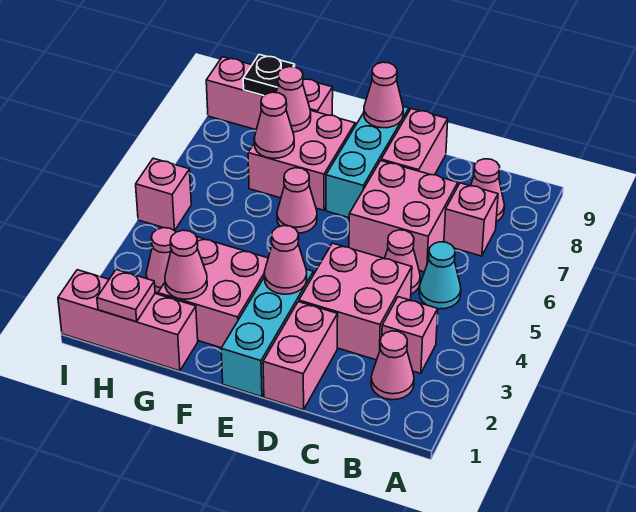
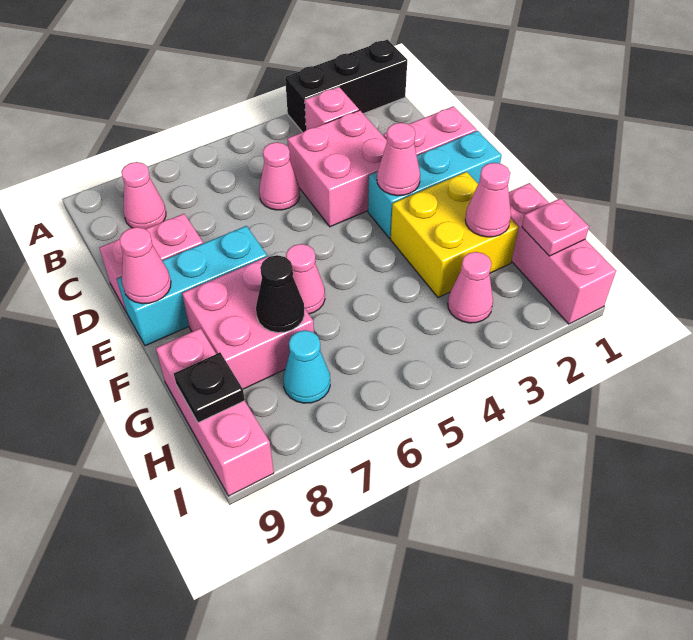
none -> black brick A1:A3 level 1
pink cone B2 level 1 -> none
cyan cone B5 level 1 -> cyan cone H7 level 1
pink brick B7 level 1 -> none
pink brick C6:D7 level 1 -> none
pink brick F2:G3 level 1 -> yellow brick F2:G3 level 1
pink cone G7 level 2 -> black cone G7 level 2
pink cone G8 level 2 -> none
pink brick I5 level 1 -> none

